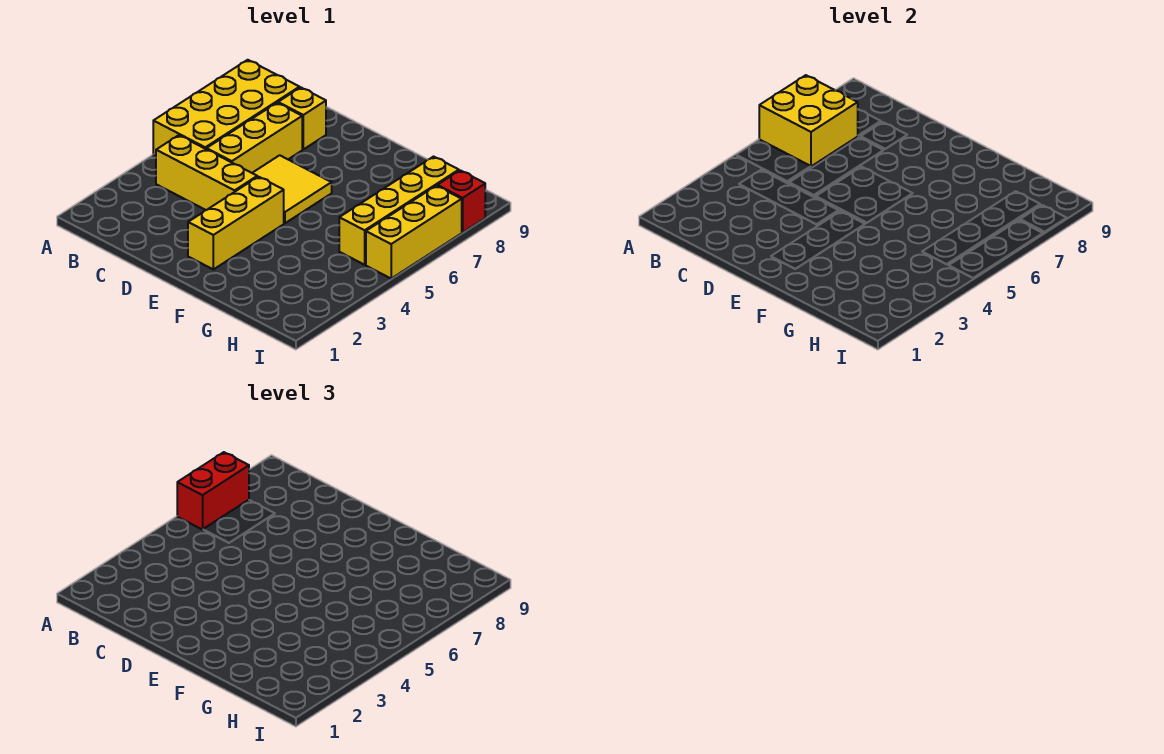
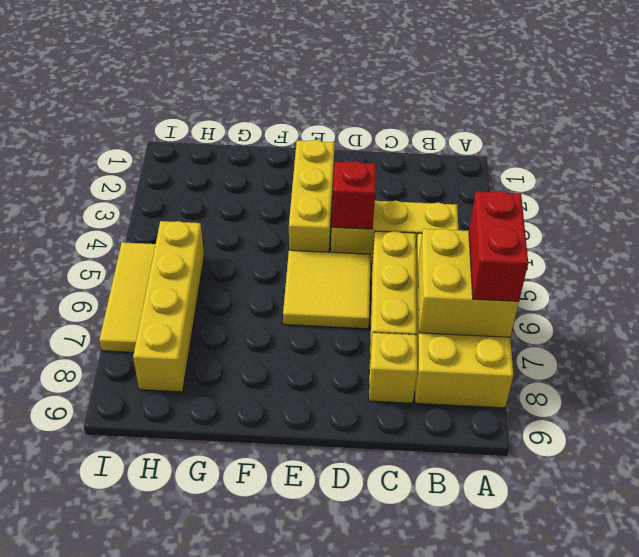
yellow brick I5:I7 level 1 -> yellow tile I5:I7 level 1
red brick I8 level 1 -> red brick D4 level 2

